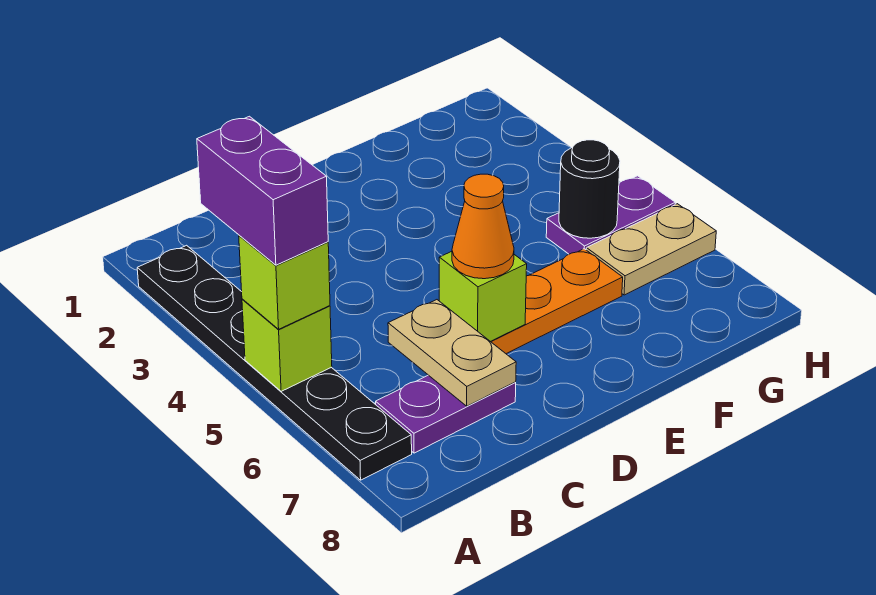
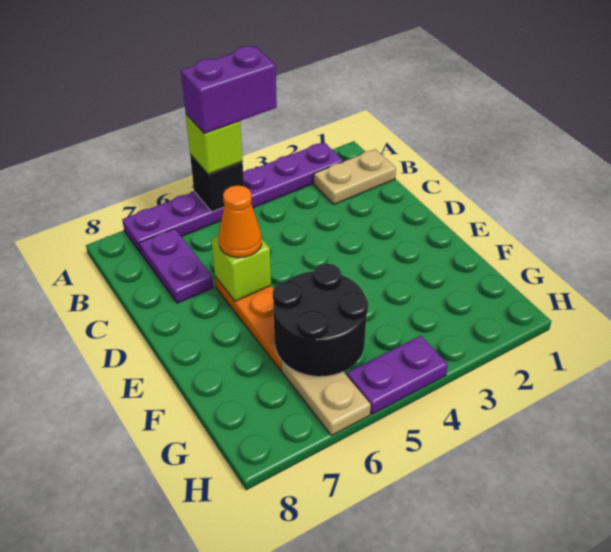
black plate A2:A7 level 1 -> purple plate A2:A7 level 1
lime brick A5 level 2 -> black brick A5 level 2
tan plate C6:C7 level 2 -> tan plate B1:B2 level 1
purple plate G5:H5 level 1 -> purple plate H4:H5 level 1
black round brick G5 level 2 -> black round brick F5:G6 level 2

